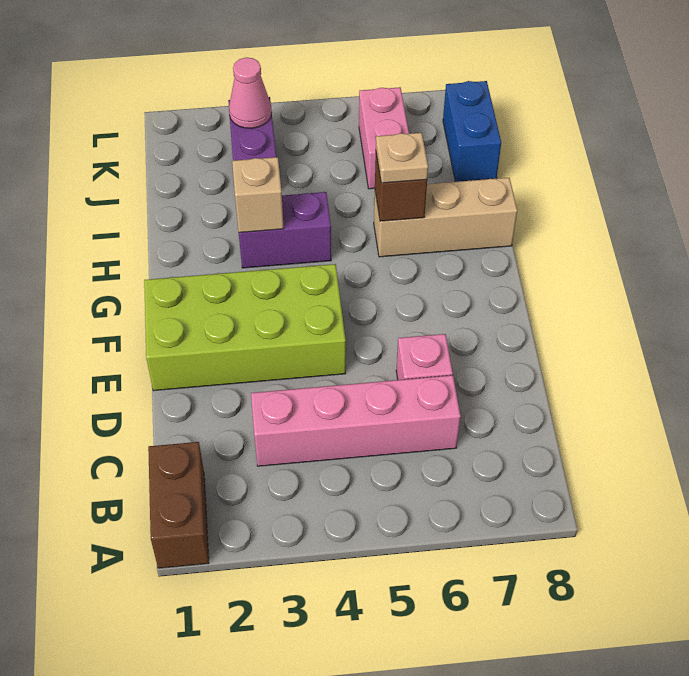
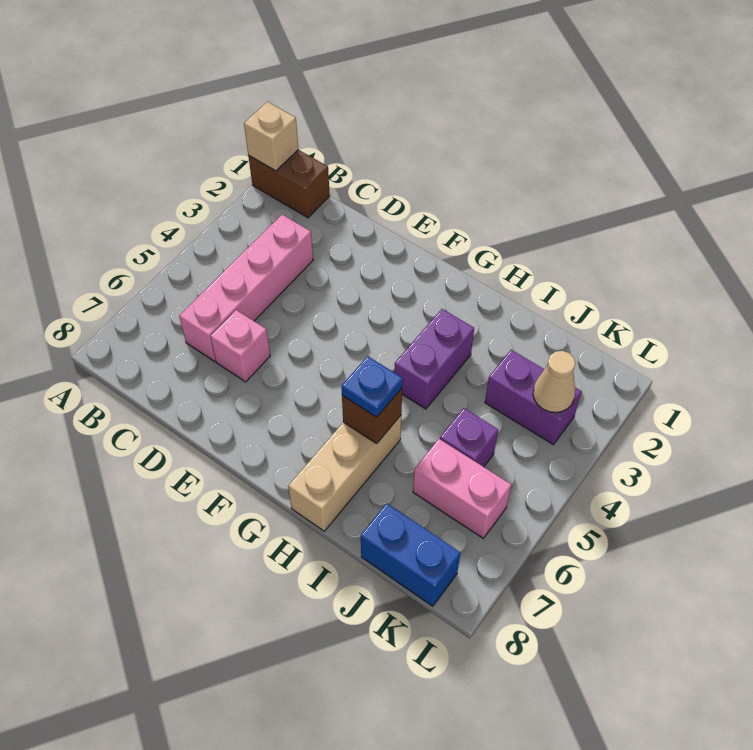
lime brick E1:F4 level 1 -> none
tan brick H3 level 2 -> tan brick A1 level 2
tan plate H6 level 3 -> blue plate H6 level 3
none -> purple brick J5 level 1
pink cone K3 level 2 -> tan cone K3 level 2

